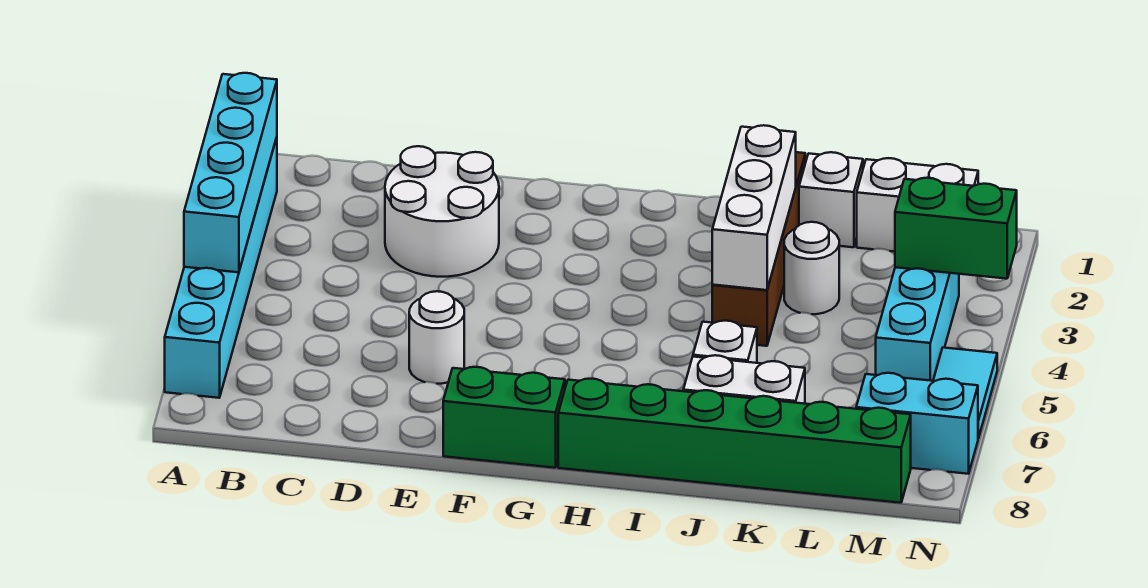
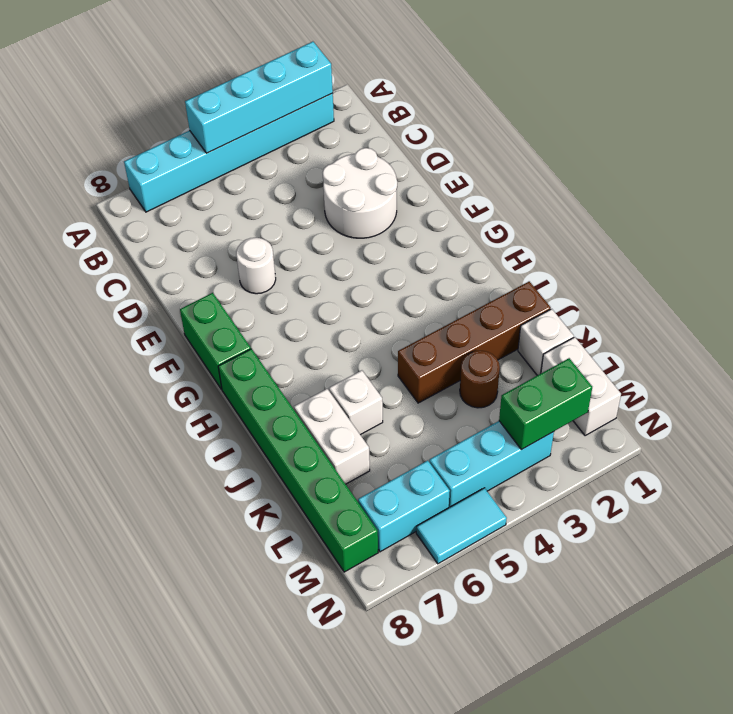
white brick J2:J4 level 2 -> none
white round brick K3 level 1 -> brown round brick K3 level 1
green brick M3:N3 level 2 -> green brick M2:M3 level 2
cyan brick M7:N7 level 1 -> cyan brick M6:M7 level 1

